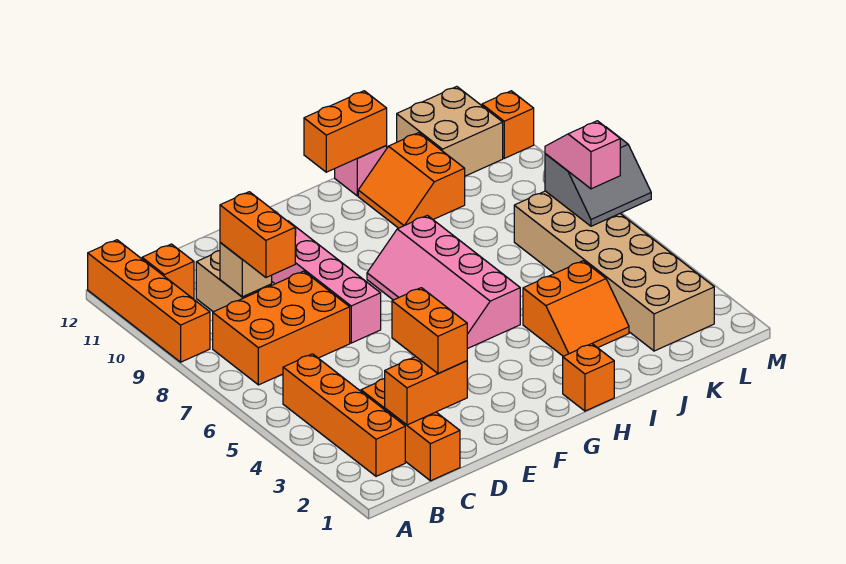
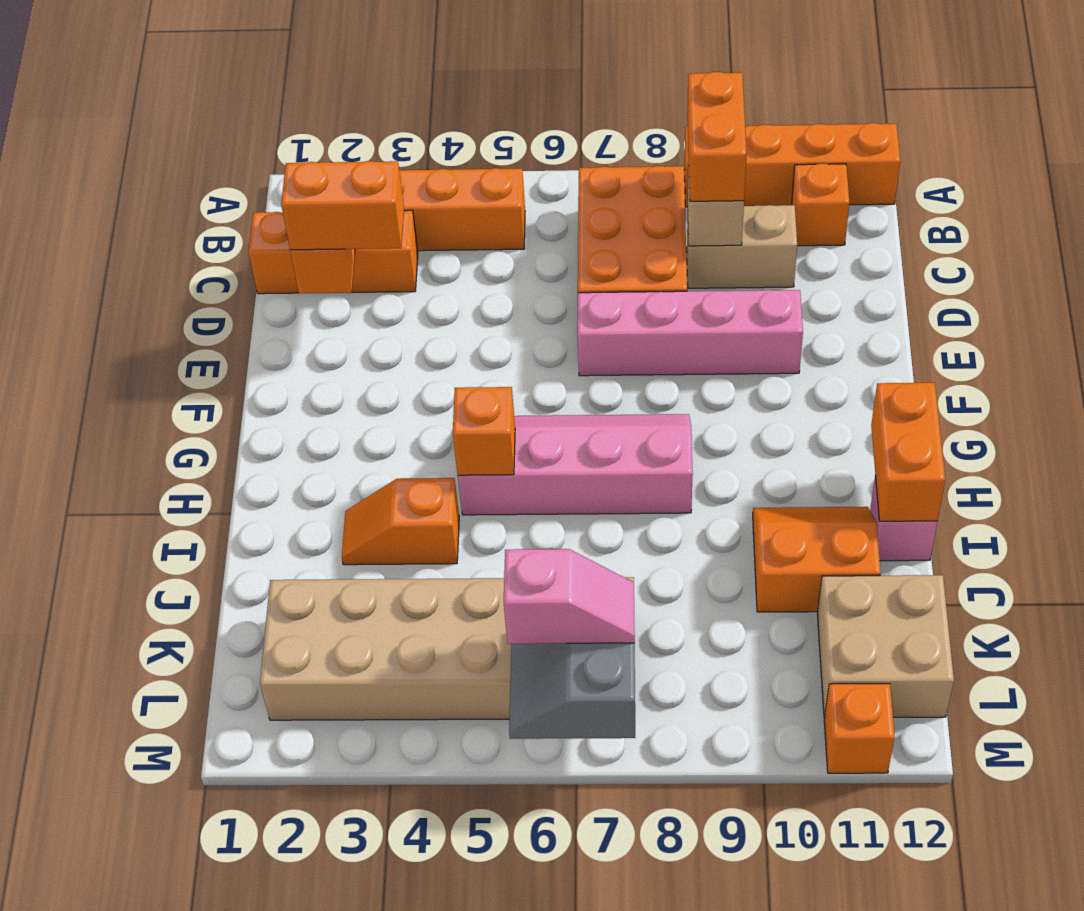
orange brick C8:C9 level 3 -> orange brick B9:C9 level 3
orange brick H1 level 1 -> orange brick H5 level 2
orange slope I3:J4 level 1 top 4 -> orange slope I3:I4 level 1 top 4

